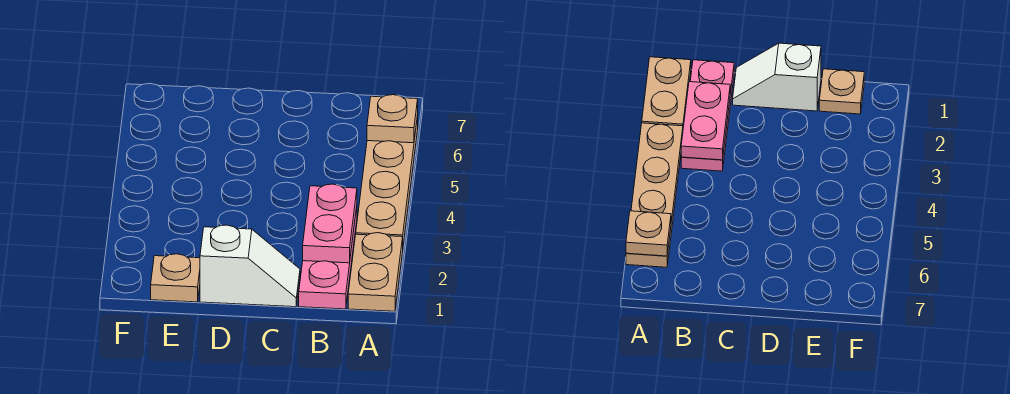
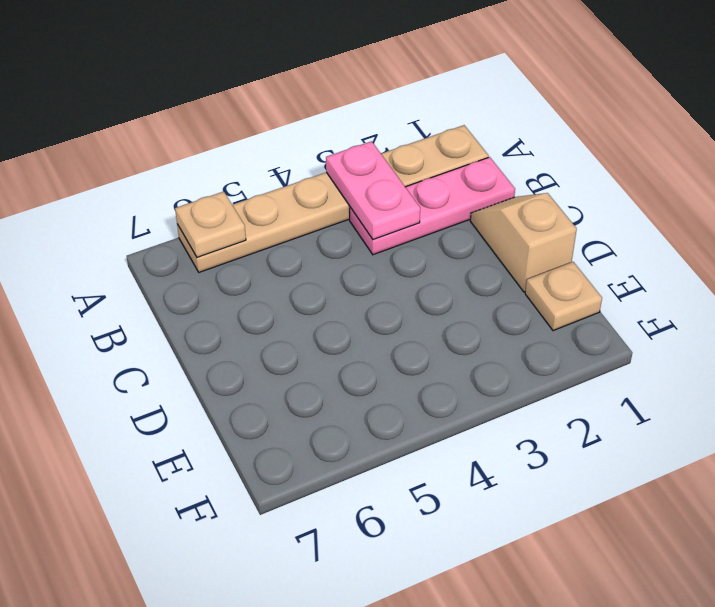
pink plate B2:B3 level 2 -> pink plate A3:B3 level 2
white slope C1:D1 level 1 top D -> tan slope C1:D1 level 1 top D

